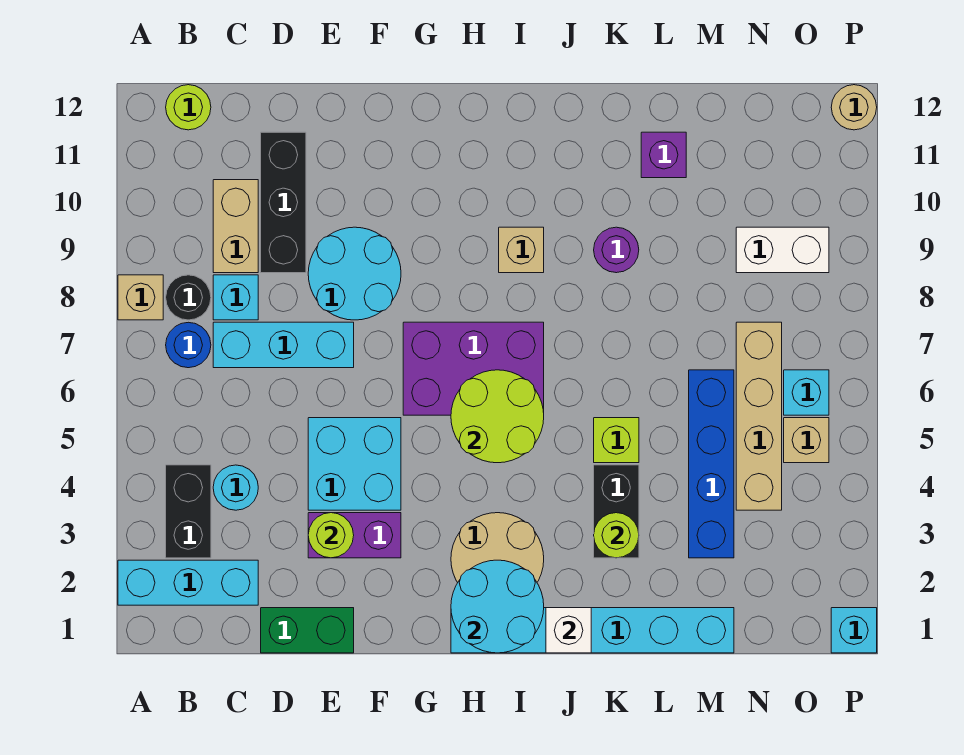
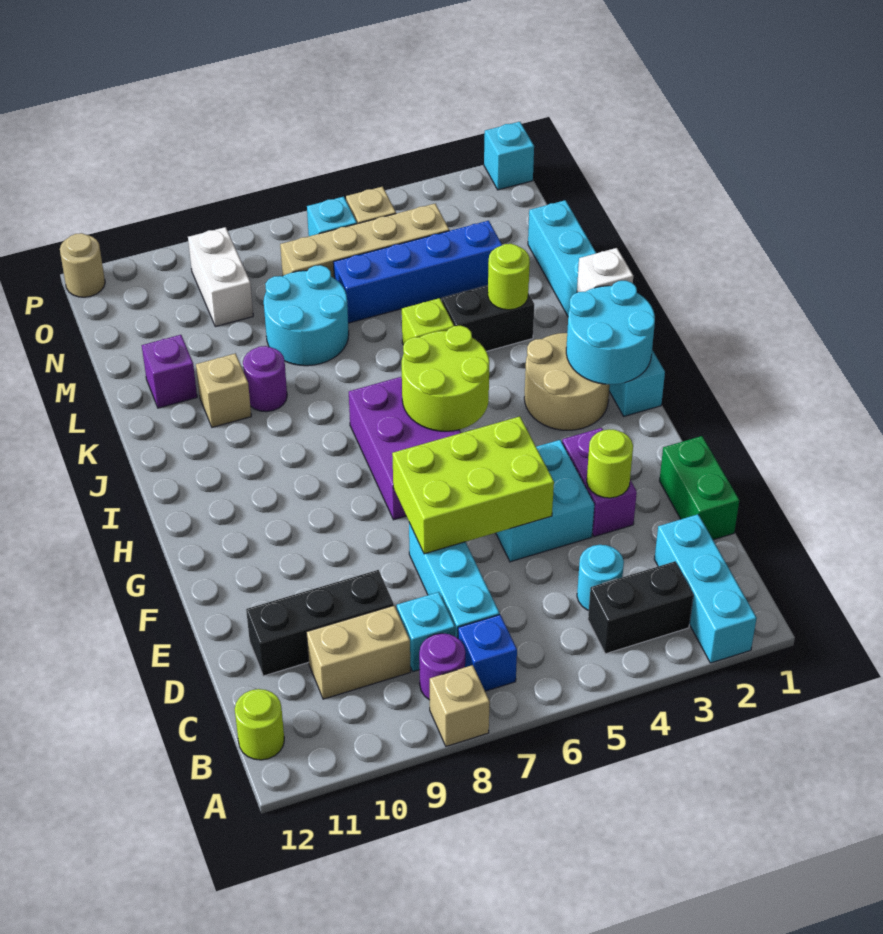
blue round brick B7 level 1 -> blue brick B7 level 1
black round brick B8 level 1 -> purple round brick B8 level 1
none -> lime brick E5:F7 level 2
cyan round brick E8:F9 level 1 -> cyan round brick L7:M8 level 1
tan brick I9 level 1 -> tan brick K10 level 1

